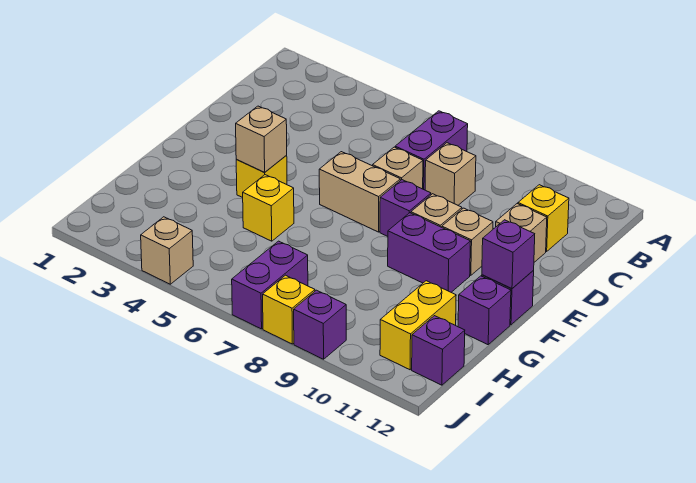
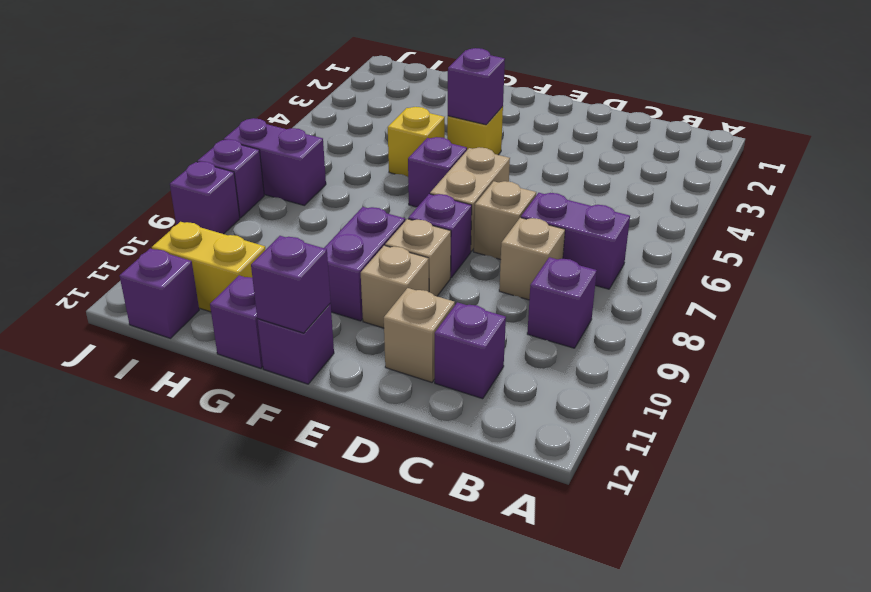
none -> purple brick B9 level 1
yellow brick C11 level 1 -> purple brick C11 level 1
tan brick F4 level 2 -> purple brick F4 level 2
none -> purple brick F6 level 1
tan brick J4 level 1 -> none
yellow brick J8 level 1 -> purple brick J8 level 1

